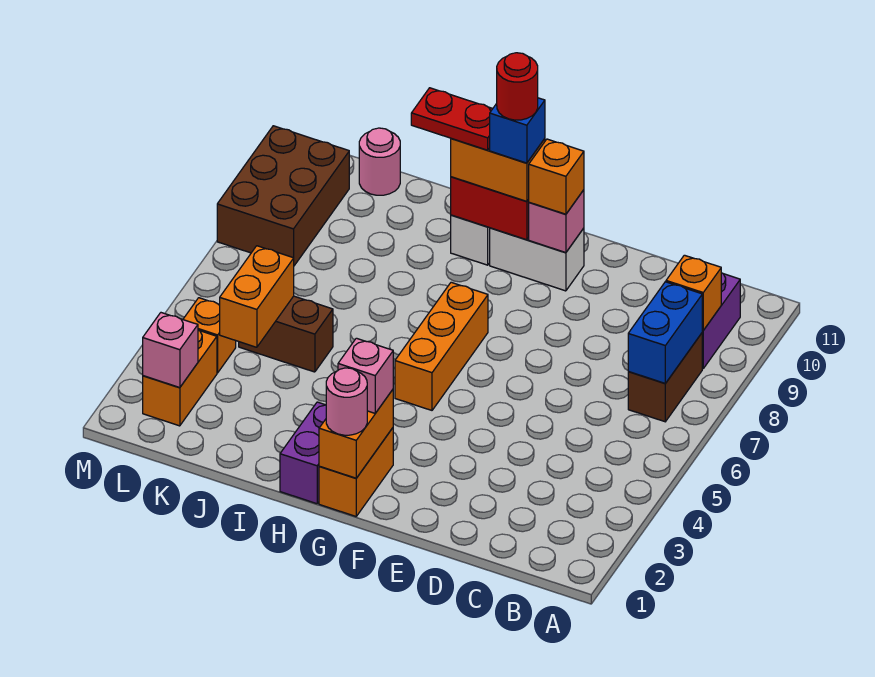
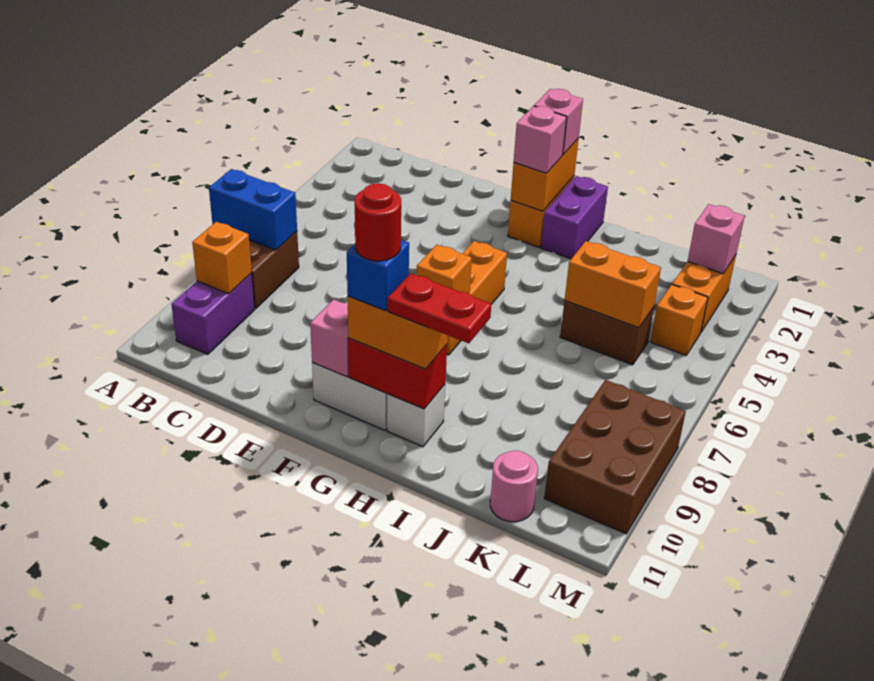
blue brick B7:B8 level 2 -> blue brick A7:B7 level 2
orange brick F10 level 3 -> orange brick G7 level 2
pink round brick G1 level 3 -> pink brick G1 level 3
orange brick K4:K5 level 2 -> orange brick J5:K5 level 2

